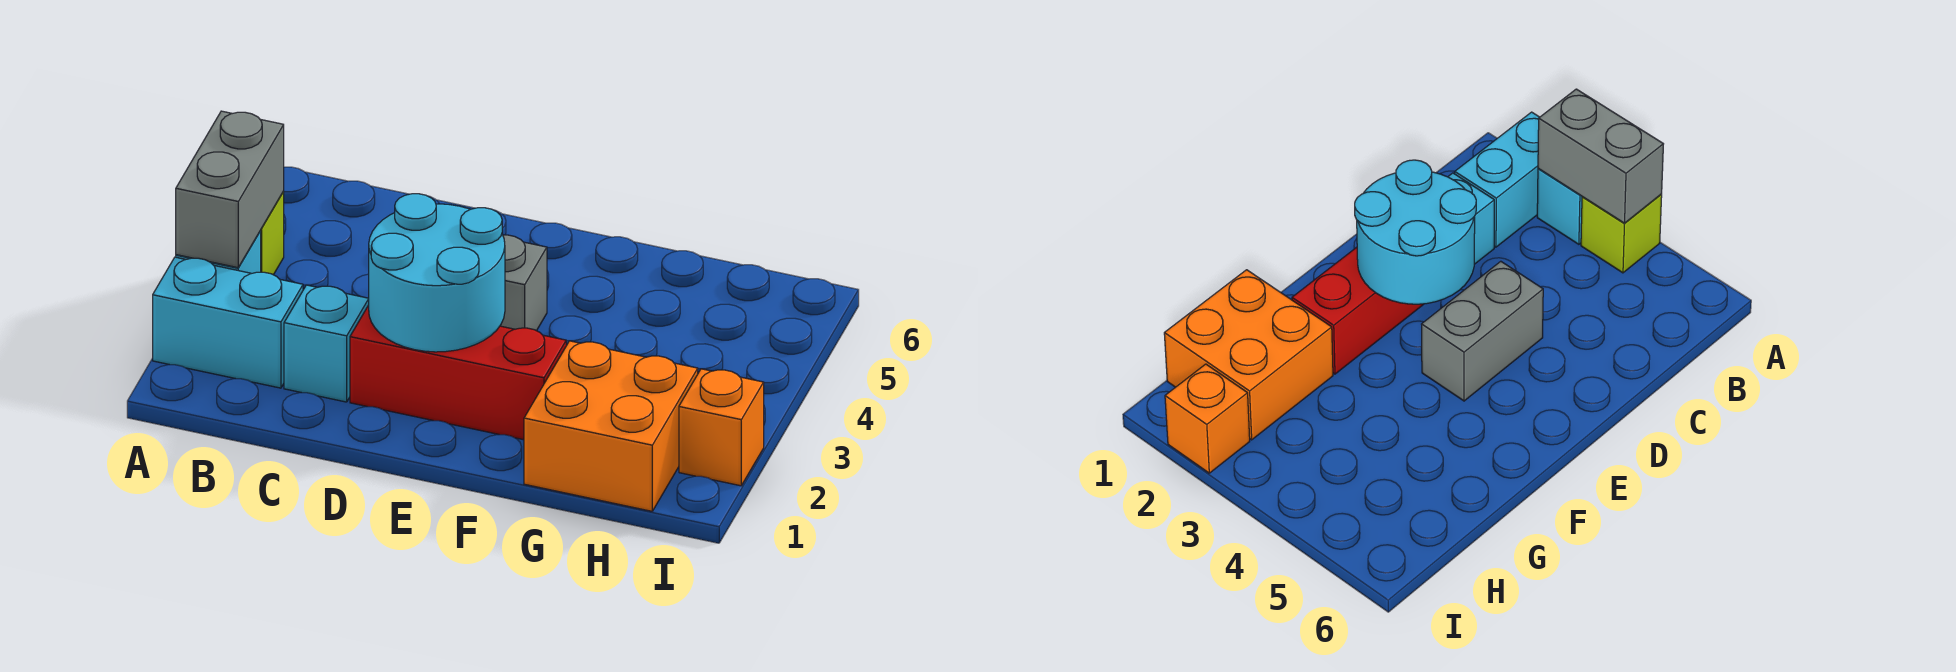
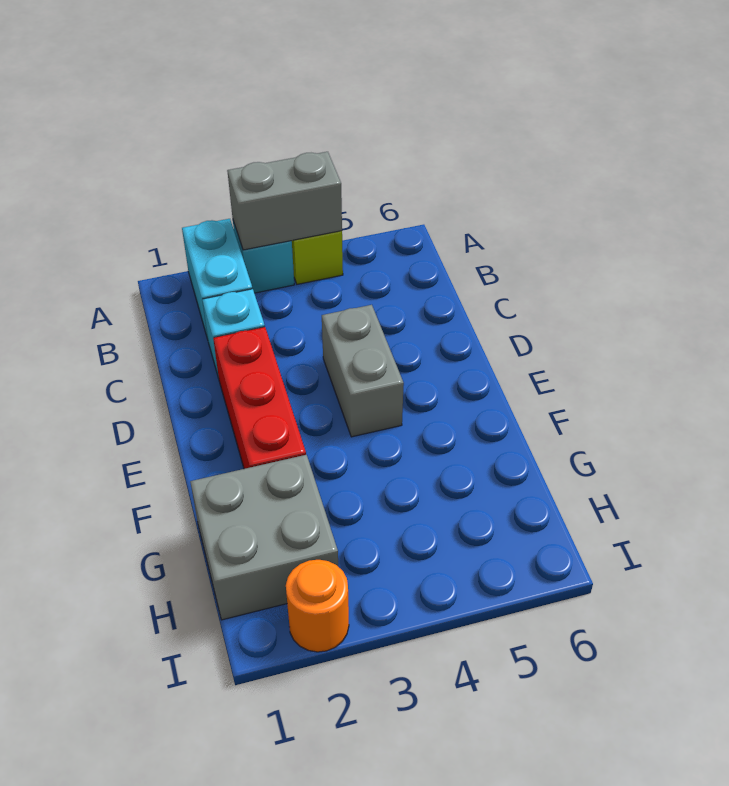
cyan round brick D2:E3 level 2 -> none
orange brick G1:H2 level 1 -> grey brick G1:H2 level 1
orange brick I2 level 1 -> orange round brick I2 level 1

